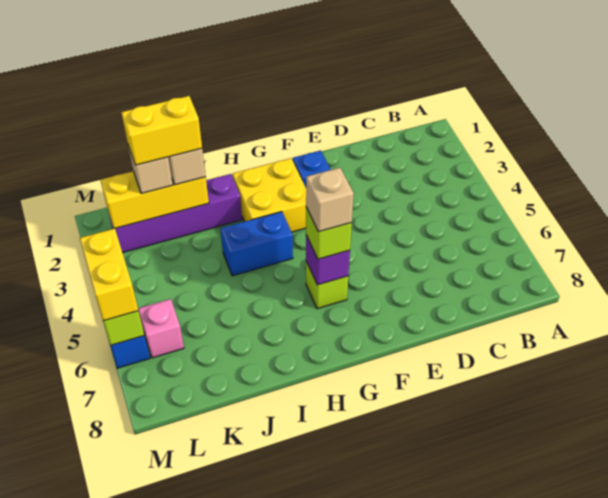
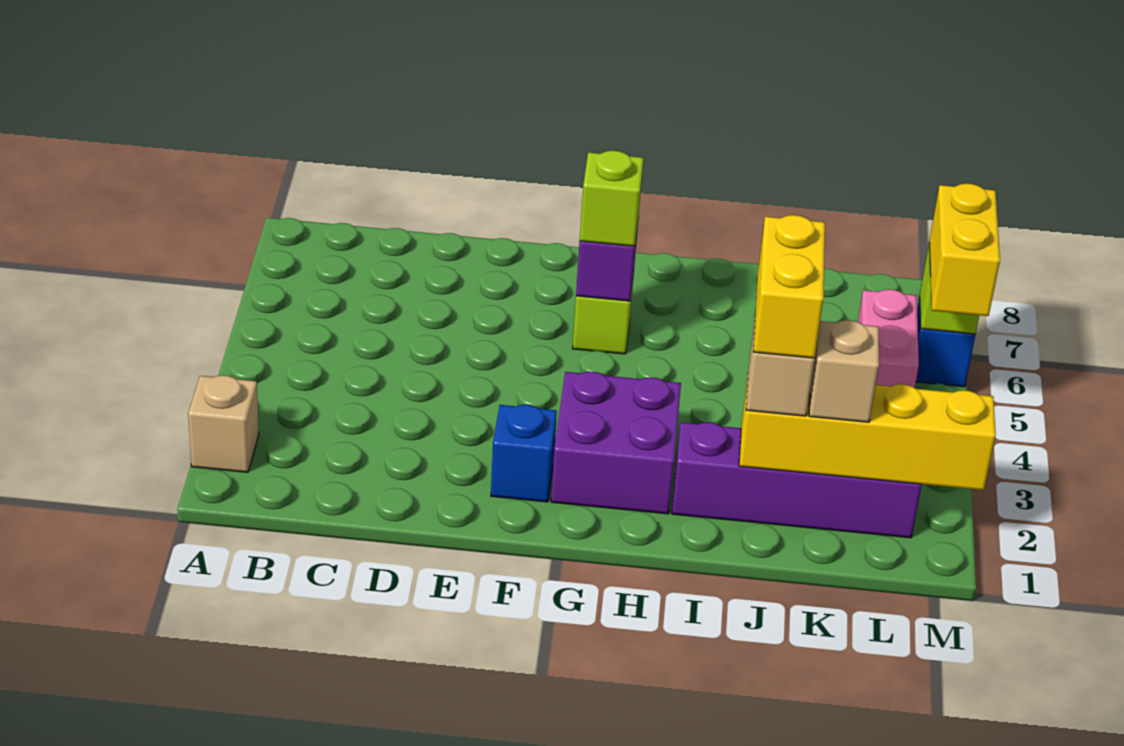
yellow brick G2:H3 level 1 -> purple brick G2:H3 level 1
tan brick G6 level 4 -> tan brick A2 level 1
blue brick H4:I4 level 1 -> none
yellow brick J2:L2 level 2 -> yellow brick J2:M2 level 2
yellow brick J2:K2 level 4 -> yellow brick J2:J3 level 4
pink brick L6 level 1 -> pink brick L5:L6 level 1

